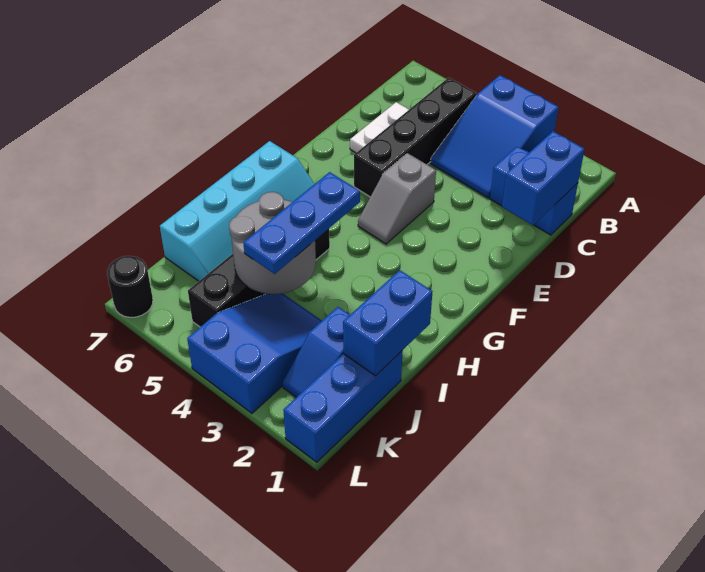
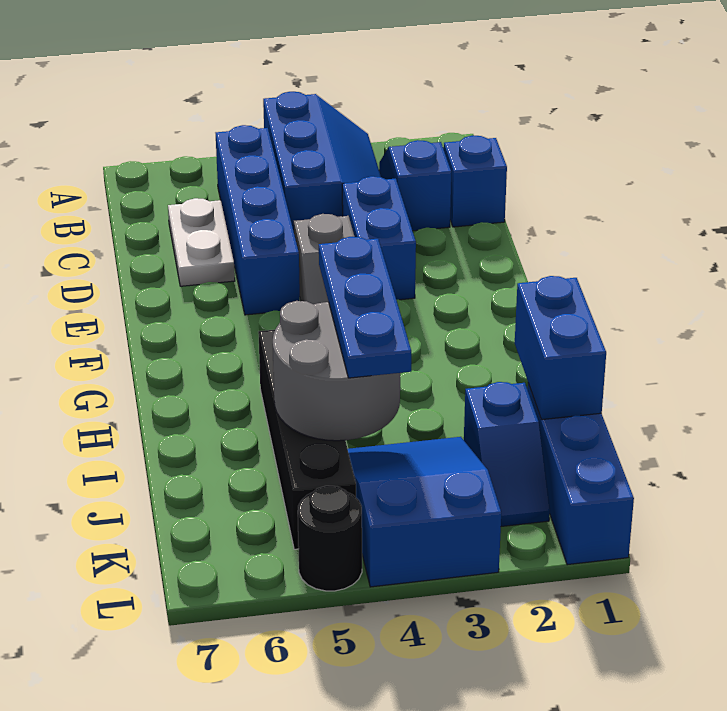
blue slope A3:C4 level 1 top A -> blue slope A3:C4 level 1 top 4
black brick B5:E5 level 1 -> blue brick B5:E5 level 1
blue brick C1:D1 level 2 -> blue brick D3:E3 level 1
cyan slope G6:J7 level 1 top 7 -> none
black round brick L7 level 1 -> black round brick L5 level 1

